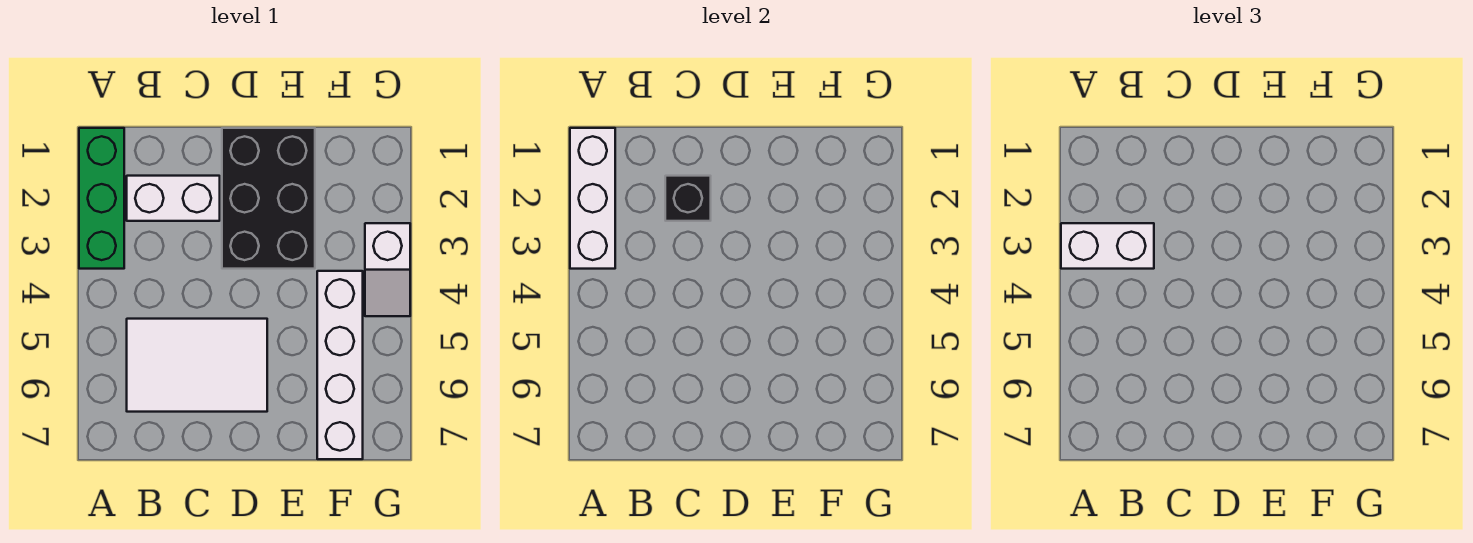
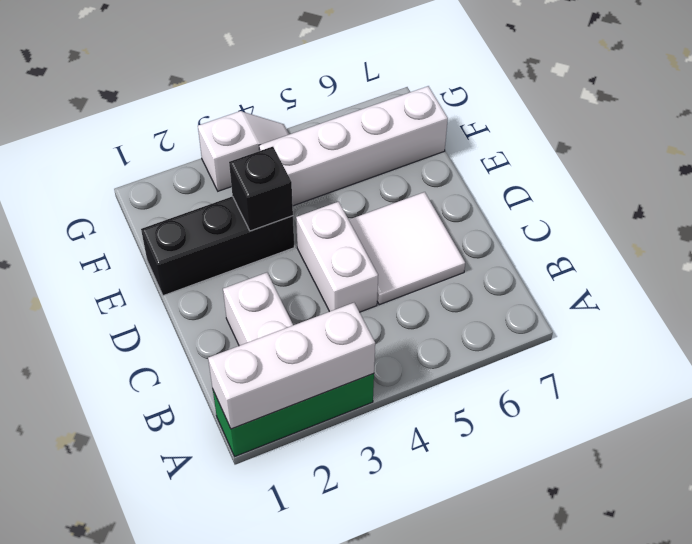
white brick A3:B3 level 3 -> white brick C4:D4 level 1
white tile B5:D6 level 1 -> white tile C5:D6 level 1
black brick C2 level 2 -> black brick E3 level 2
black brick D1:E3 level 1 -> black brick E1:E3 level 1

